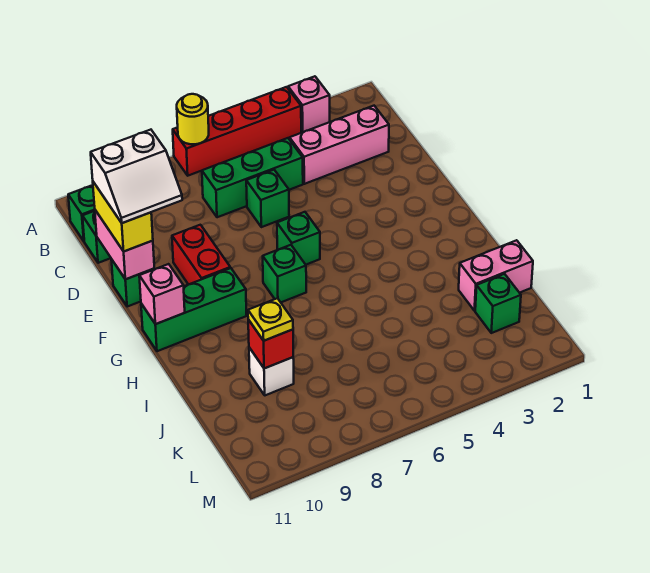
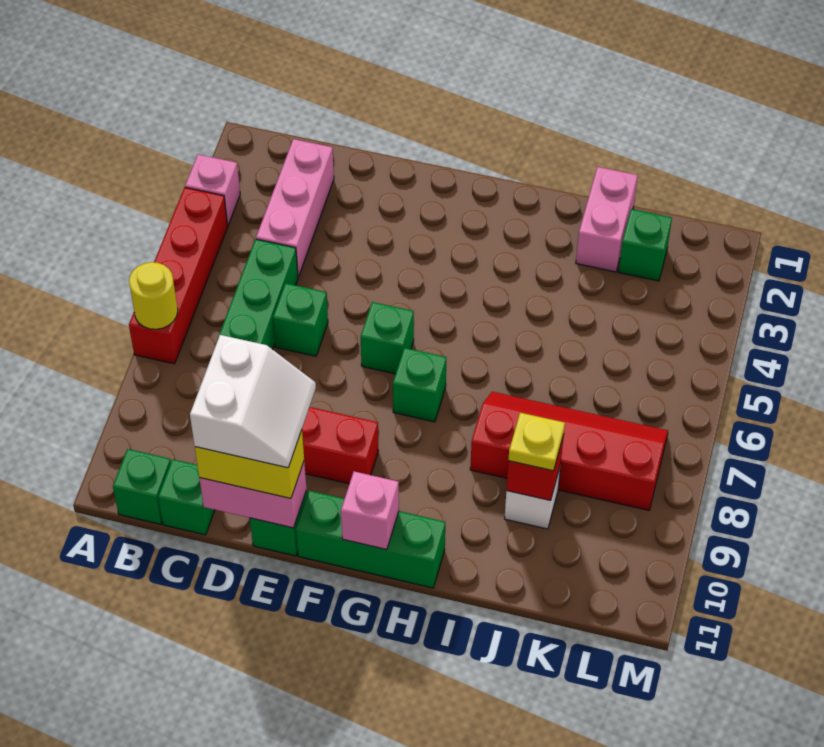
green brick G9:G11 level 1 -> green brick F11:H11 level 1
none -> red slope I7:L8 level 1 top 8

